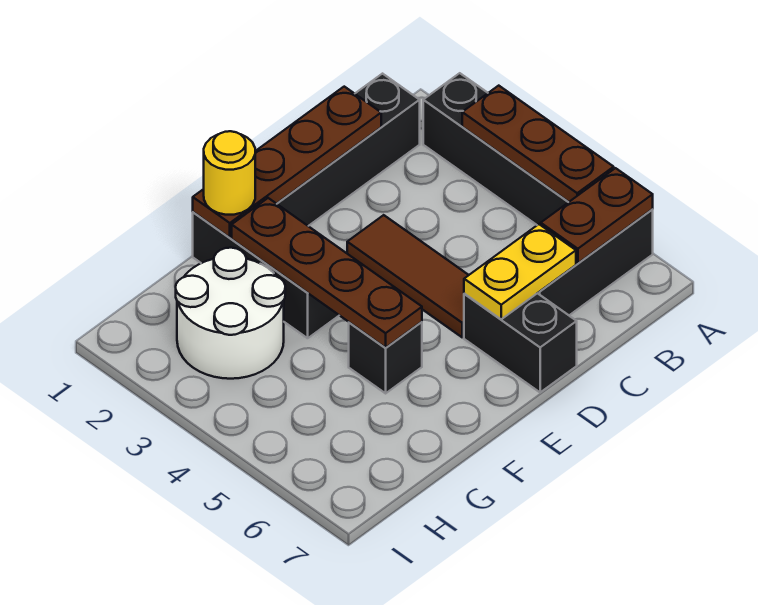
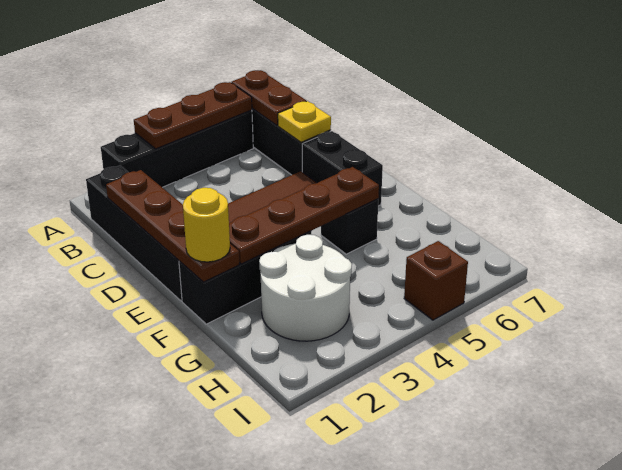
yellow plate C6:D6 level 2 -> yellow plate C6 level 2
black brick D6:D7 level 1 -> black brick D6:E6 level 1
none -> brown brick I5 level 1

